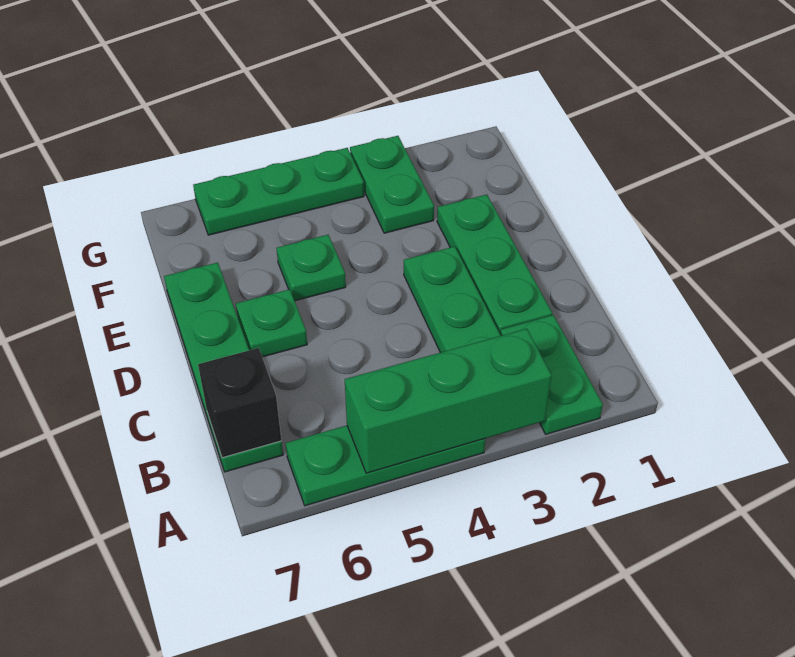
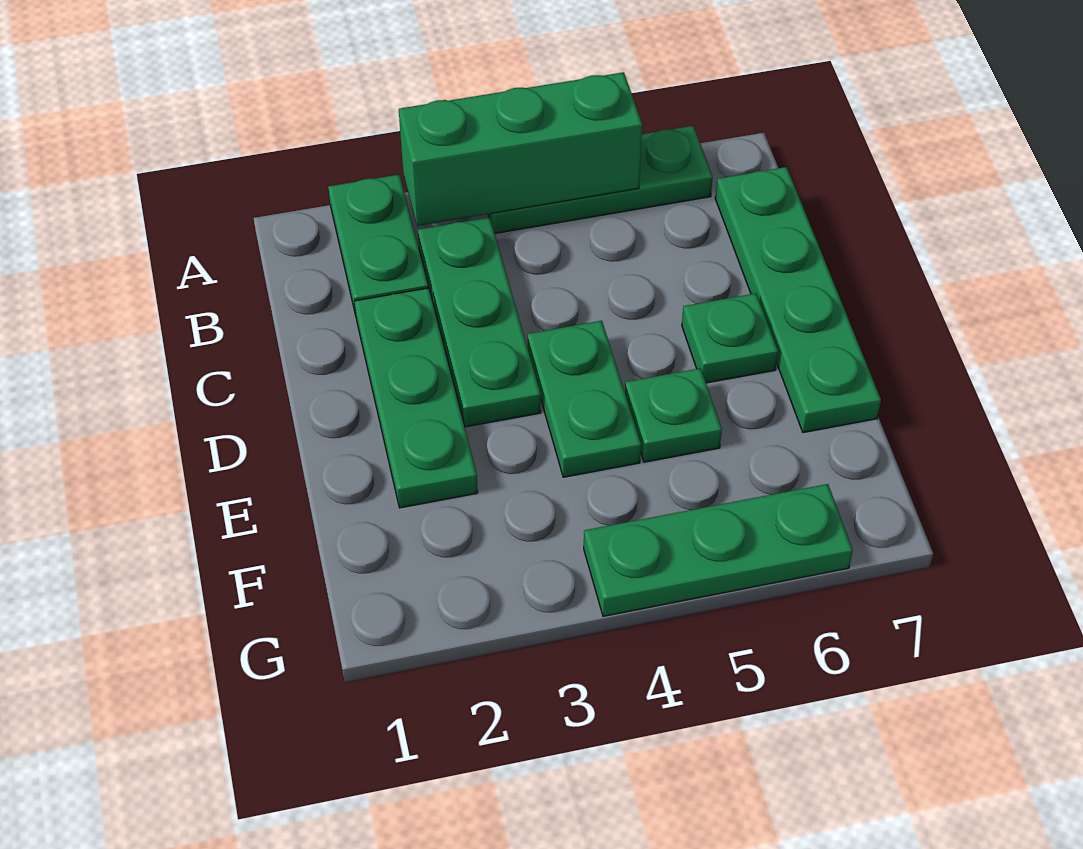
black brick B7 level 2 -> none
green plate F3:G3 level 1 -> green plate D4:E4 level 1

